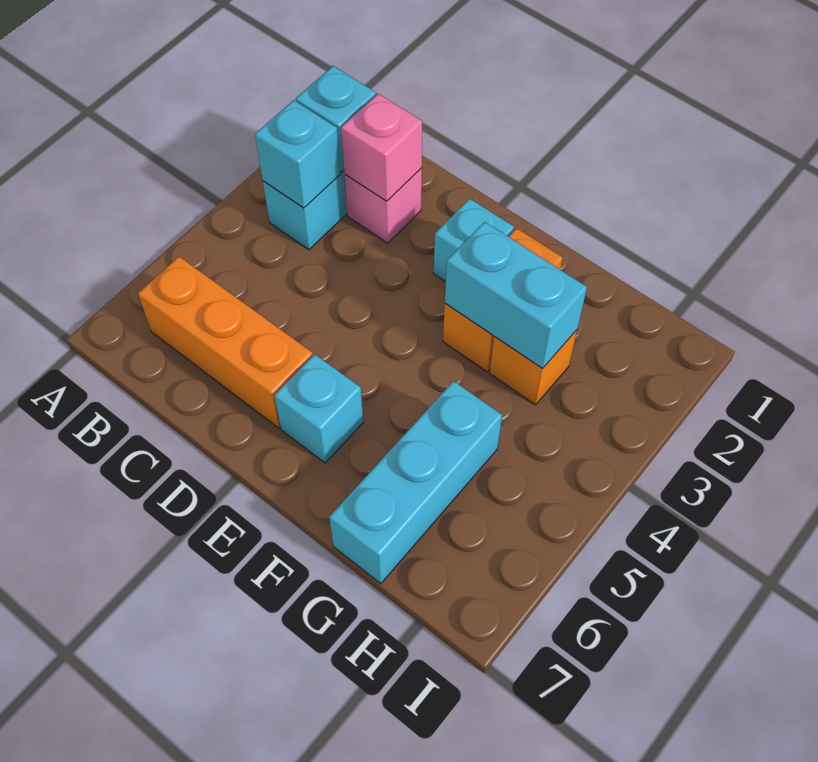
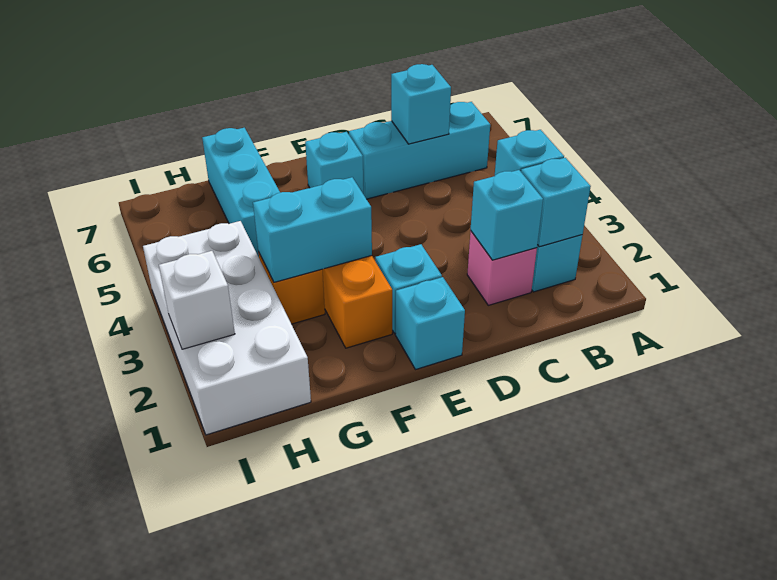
orange brick B6:D6 level 1 -> cyan brick B6:D6 level 1
pink brick C2 level 2 -> cyan brick C2 level 2
none -> cyan brick C6 level 2
none -> cyan brick E1 level 1
none -> white brick H1:I4 level 1
none -> white brick I2 level 2

